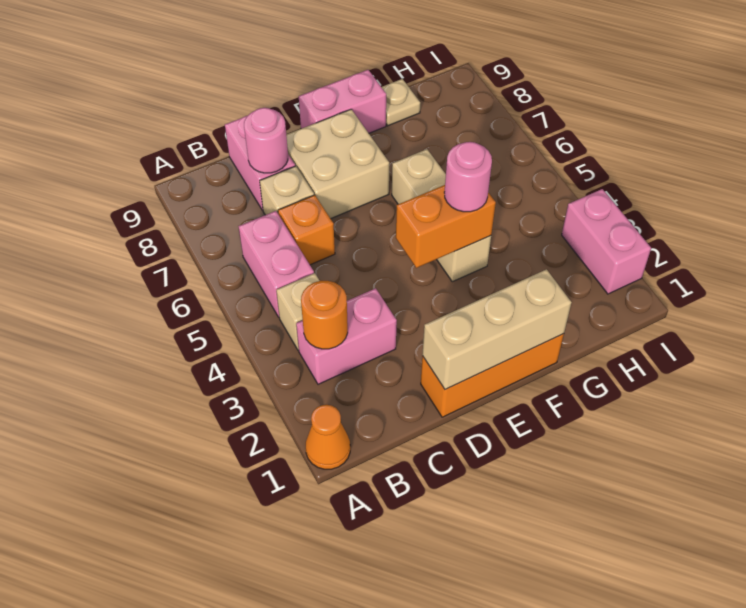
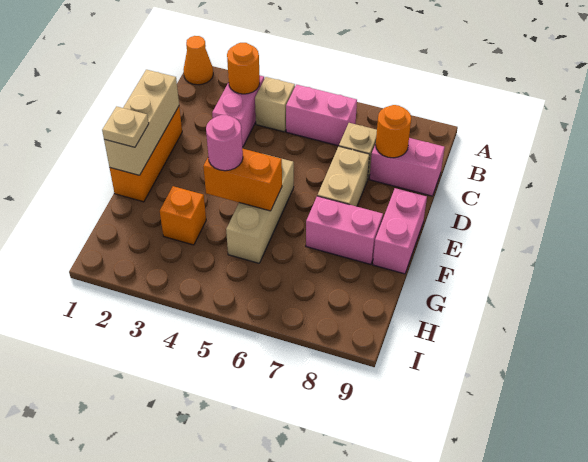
orange brick C6 level 1 -> orange brick G3 level 1
pink round brick C8 level 2 -> orange round brick C8 level 2
tan brick D7:E8 level 1 -> tan brick D7:E7 level 1
orange brick E4:F4 level 2 -> orange brick F4:F5 level 2
tan brick F4:F6 level 1 -> tan brick E5:G5 level 1
tan plate G9 level 1 -> tan plate F1 level 3
pink brick I2:I3 level 1 -> pink brick F7:F8 level 1

